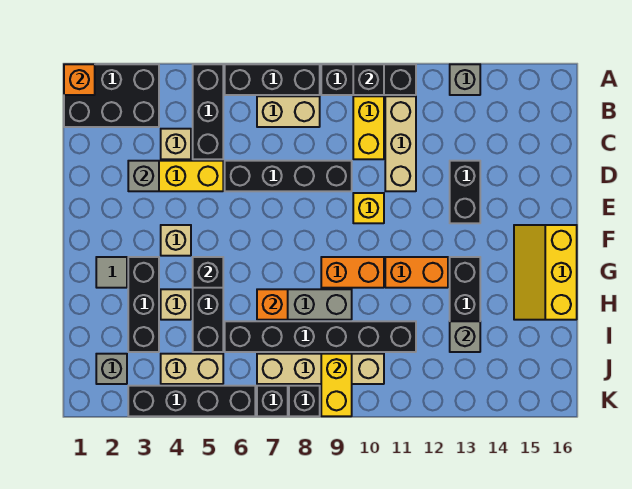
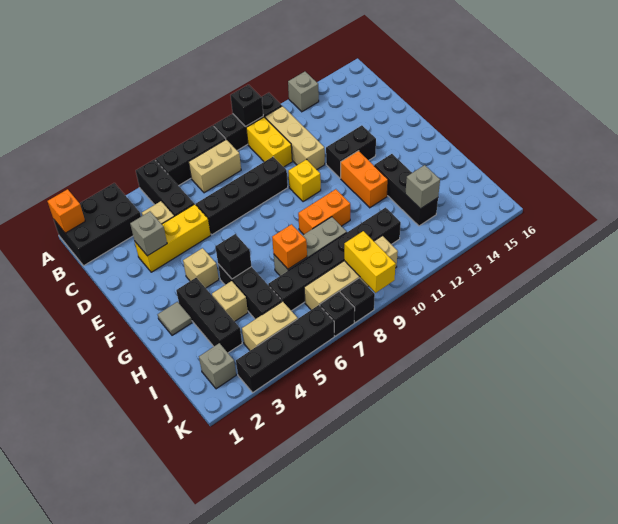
black brick D13:E13 level 1 -> black brick E12:E13 level 1
yellow slope F15:H16 level 1 top 16 -> none
orange brick G11:G12 level 1 -> orange brick F12:G12 level 1

